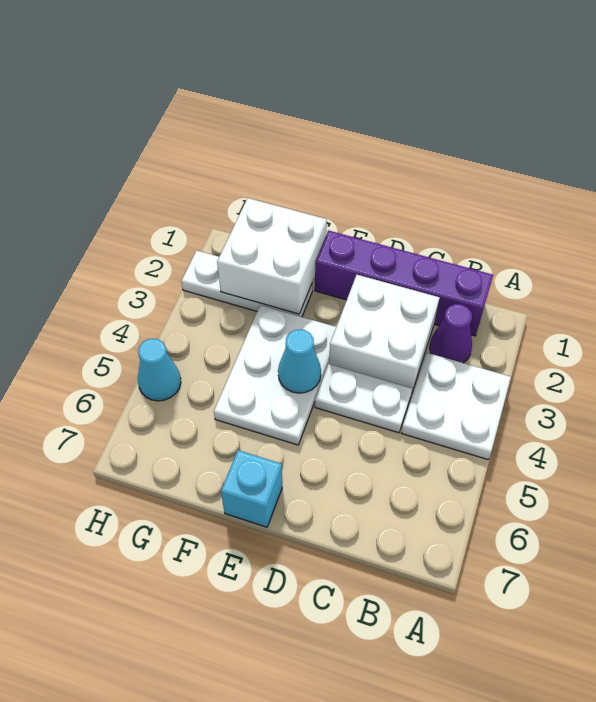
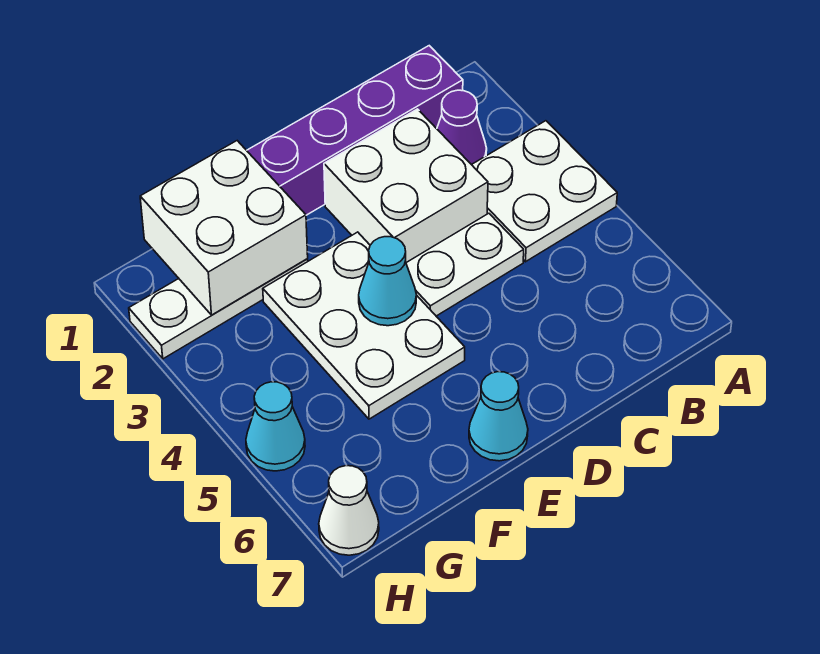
cyan brick E7 level 1 -> cyan cone E7 level 1
none -> white cone H7 level 1

